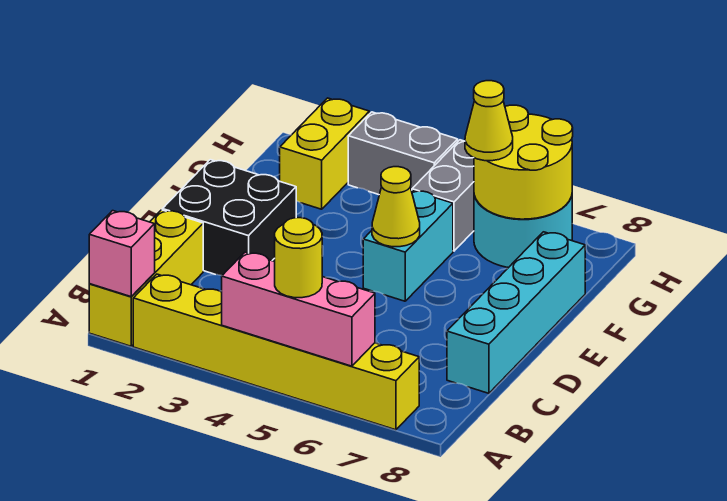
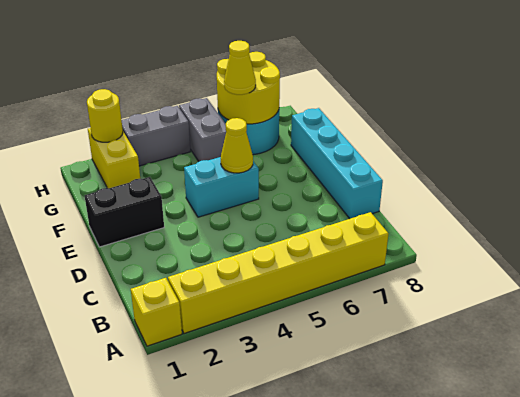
yellow brick A1:C1 level 1 -> yellow brick A1 level 1
pink brick A1 level 2 -> none
pink brick A4:A6 level 2 -> none
yellow round brick A5 level 3 -> yellow round brick H2 level 2
black brick D1:E2 level 1 -> black brick E1:E2 level 1
cyan brick E5:F5 level 1 -> cyan brick E4:E5 level 1

